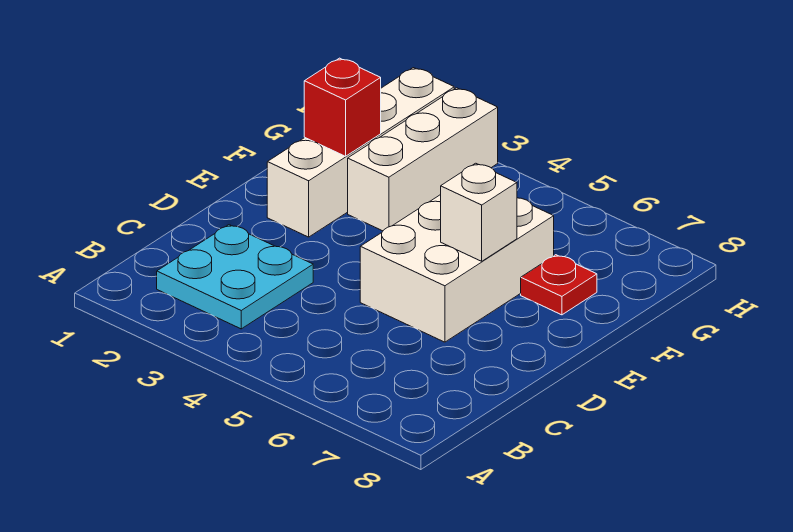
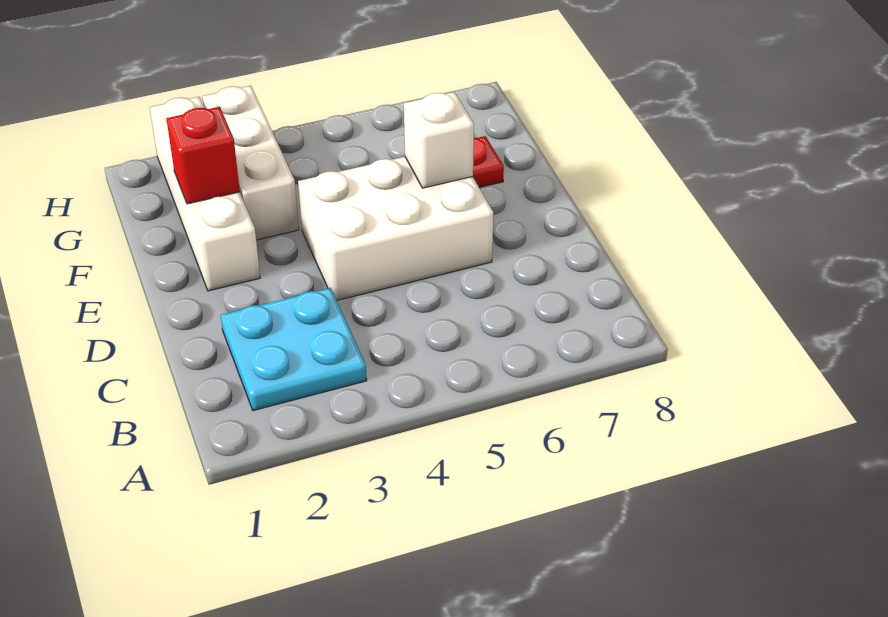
white brick D5:F6 level 1 -> white brick D4:E6 level 1

